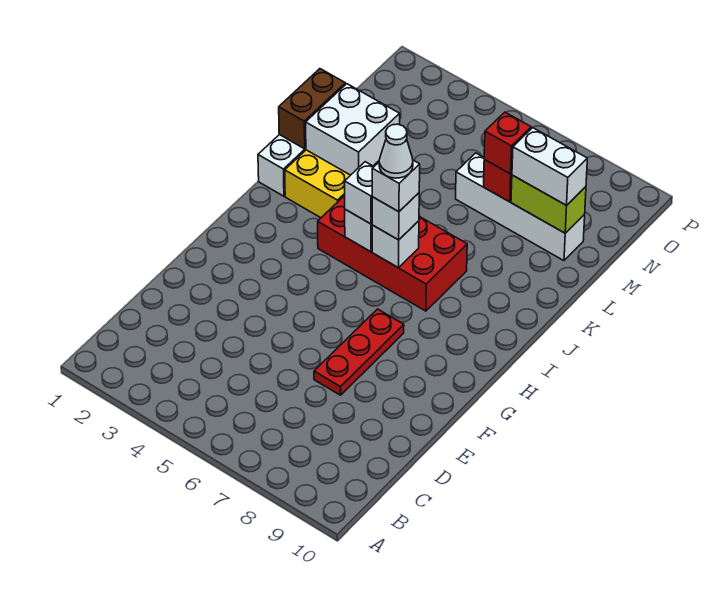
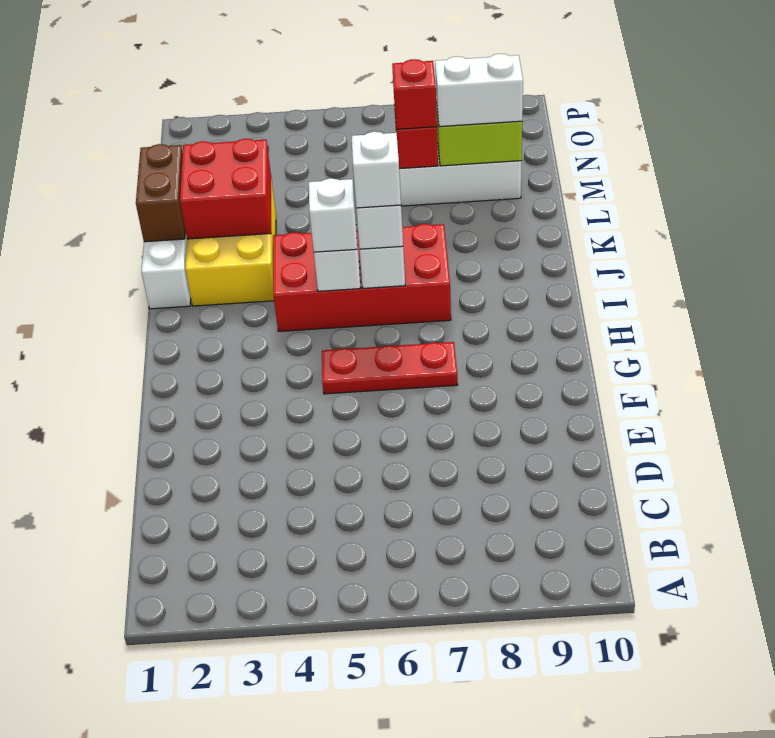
red plate E7:G7 level 1 -> red plate G5:G7 level 1
white cone I6 level 5 -> none
white brick K2:L3 level 2 -> red brick K2:L3 level 2

